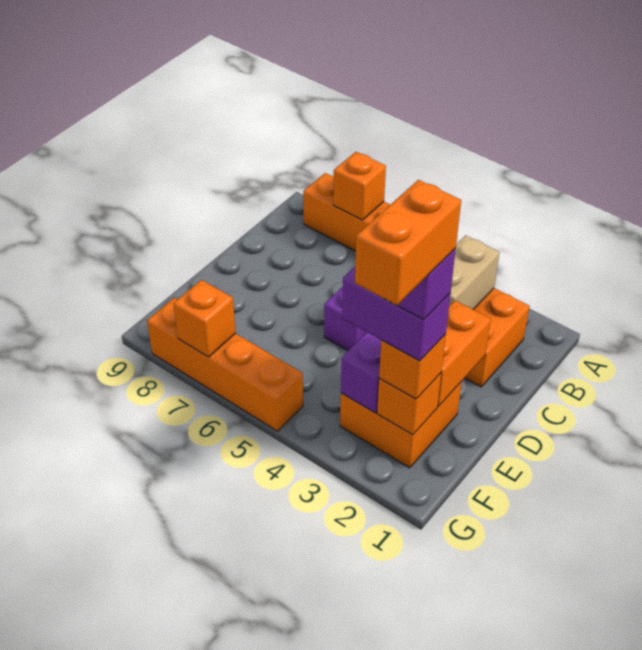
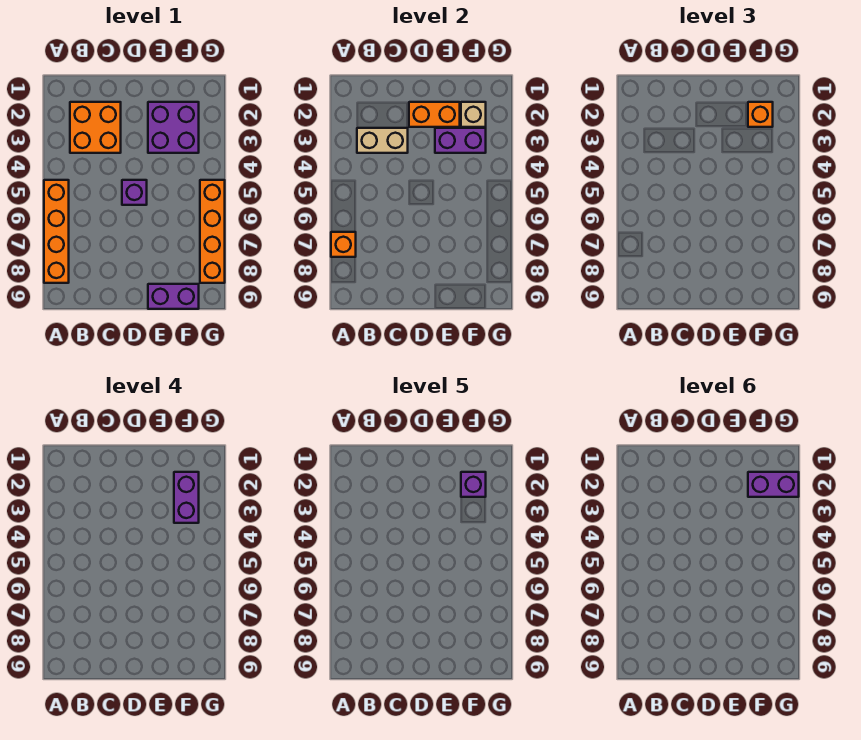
orange brick E2:F3 level 1 -> purple brick E2:F3 level 1
none -> purple brick E9:F9 level 1
orange brick F2 level 2 -> tan brick F2 level 2
orange brick F2:G2 level 6 -> purple brick F2:G2 level 6
orange brick G7 level 2 -> none

